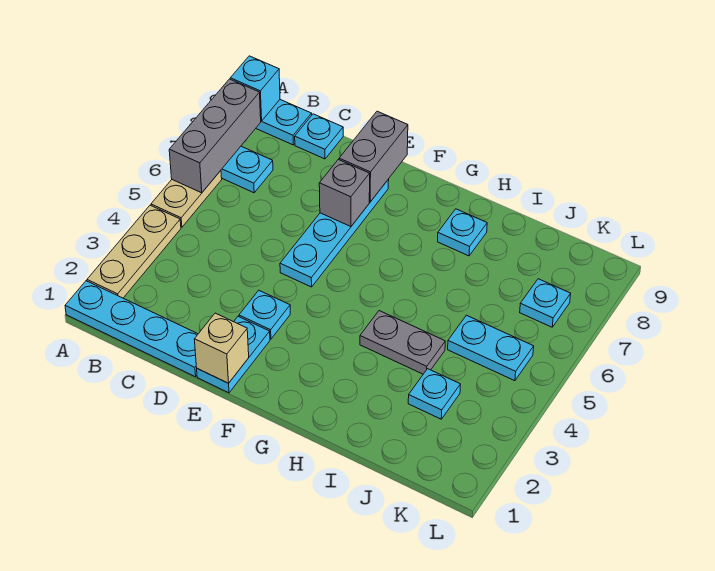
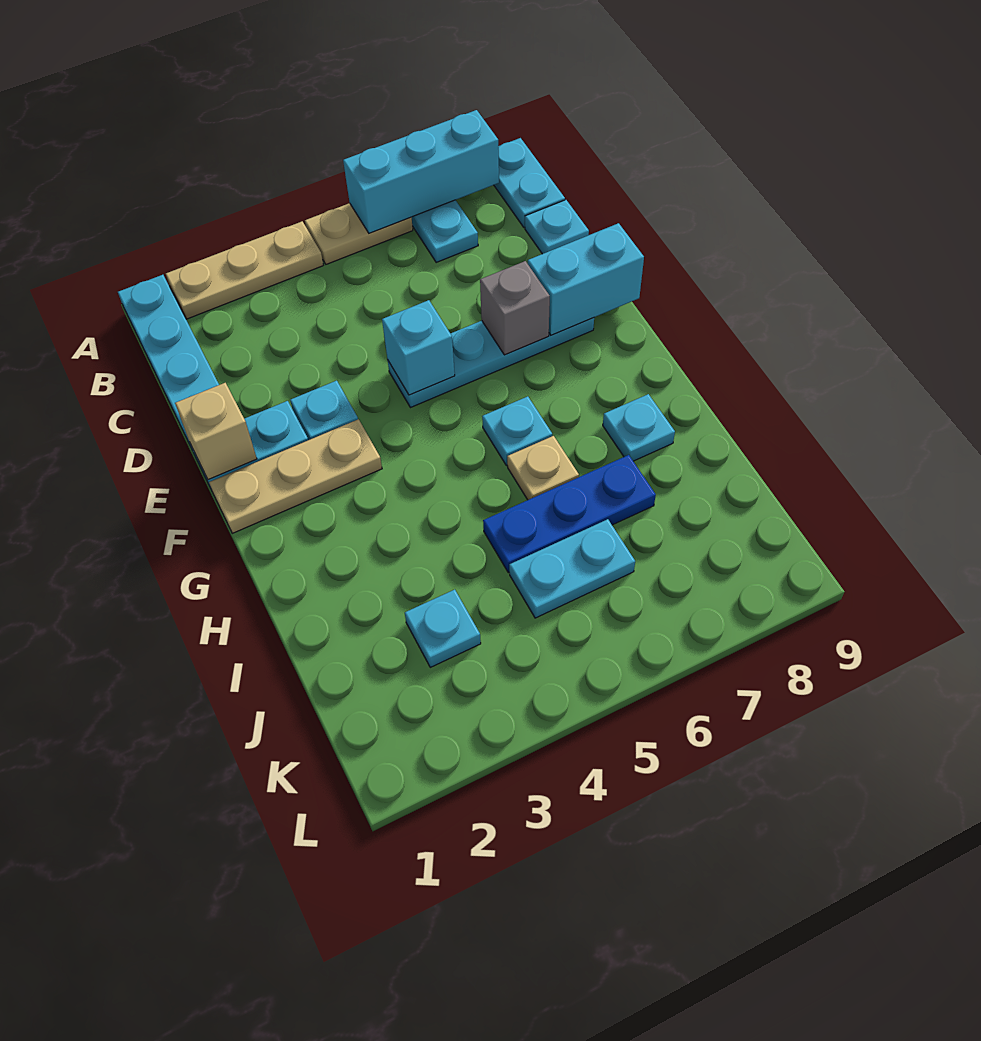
grey brick A6:A8 level 2 -> cyan brick A6:A8 level 2
cyan brick A9 level 2 -> cyan brick E5 level 2
grey brick E8:E9 level 2 -> cyan brick E8:E9 level 2
none -> tan plate F1:F3 level 1
grey plate H4:I4 level 1 -> none
none -> tan plate H6 level 1
none -> blue plate I5:I7 level 1
cyan plate J5:K5 level 1 -> cyan plate J5:J6 level 1
cyan plate K7 level 1 -> cyan plate G6 level 1

